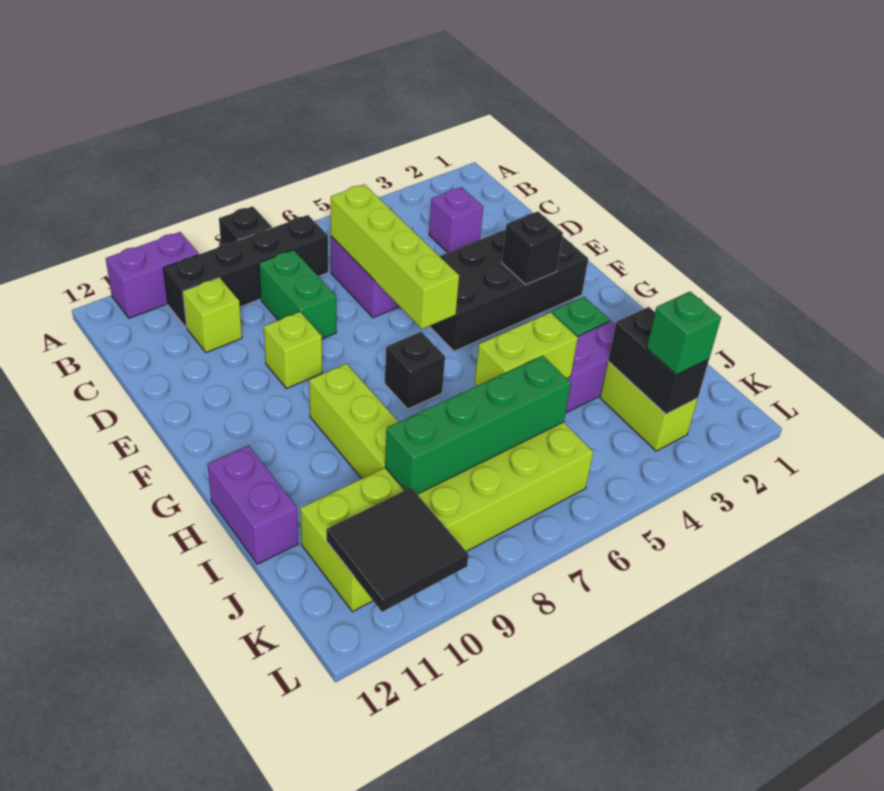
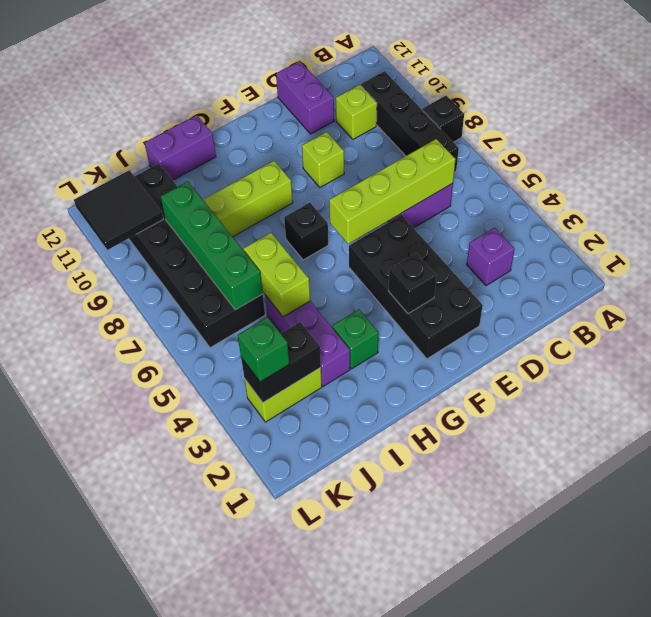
purple brick A10:A11 level 1 -> purple brick D11:D12 level 1
green brick C8:D8 level 1 -> none
lime brick J6:K11 level 1 -> black brick J6:K11 level 1

